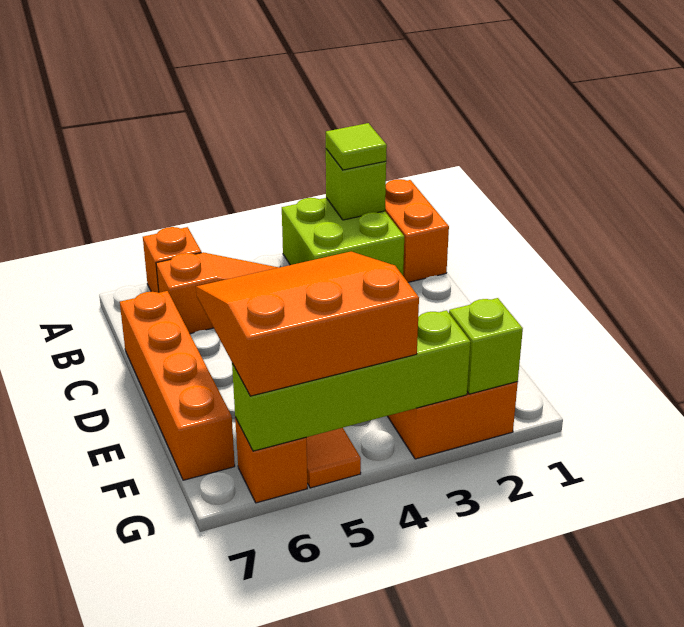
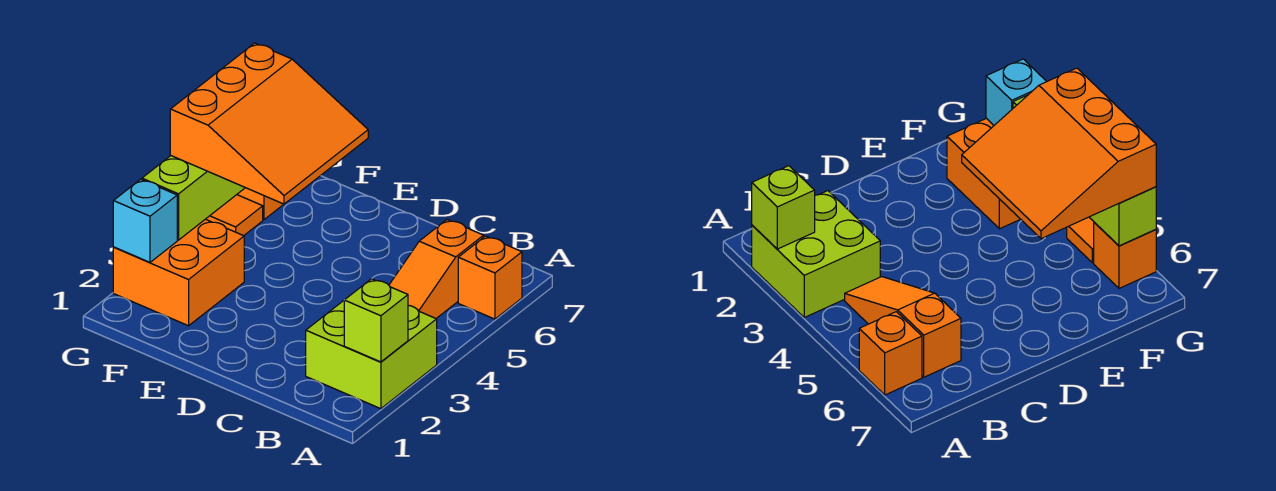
orange brick A1:B1 level 1 -> none
lime tile A2 level 3 -> none
orange brick C7:F7 level 1 -> none
lime brick G2 level 2 -> cyan brick G2 level 2

